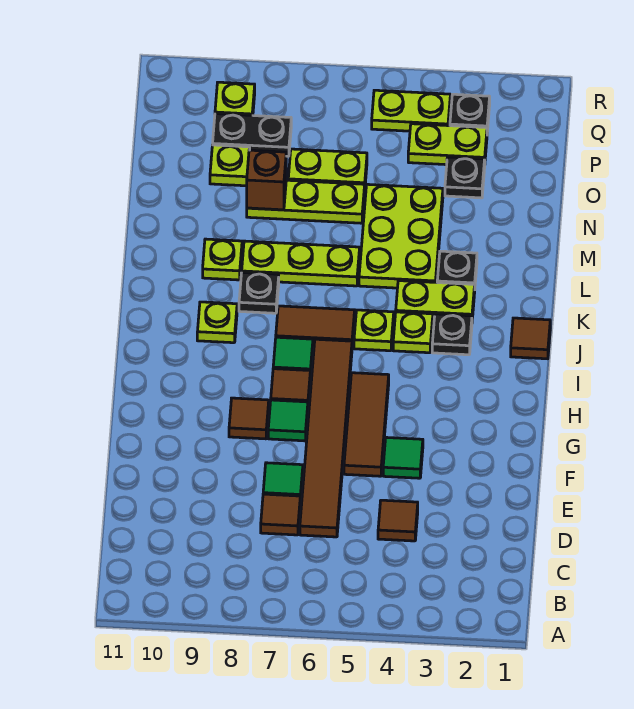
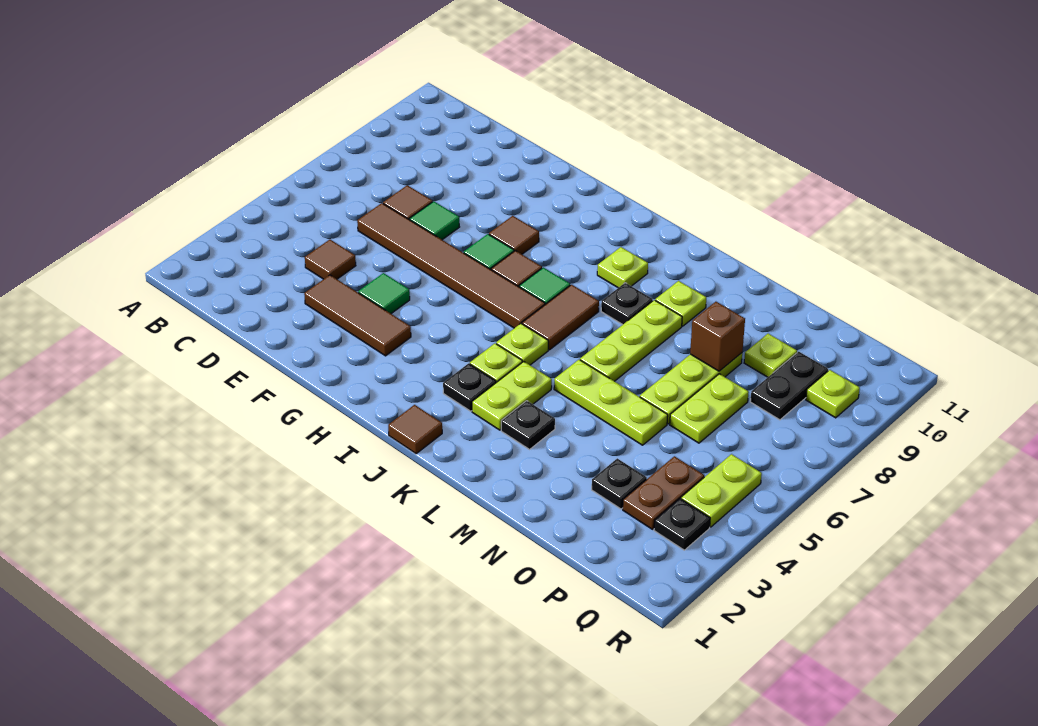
brown tile F5:H5 level 1 -> brown tile E3:G3 level 1
lime plate L4:N5 level 1 -> lime plate L5:N5 level 1
lime plate P3:P4 level 1 -> brown plate P3:P4 level 1

